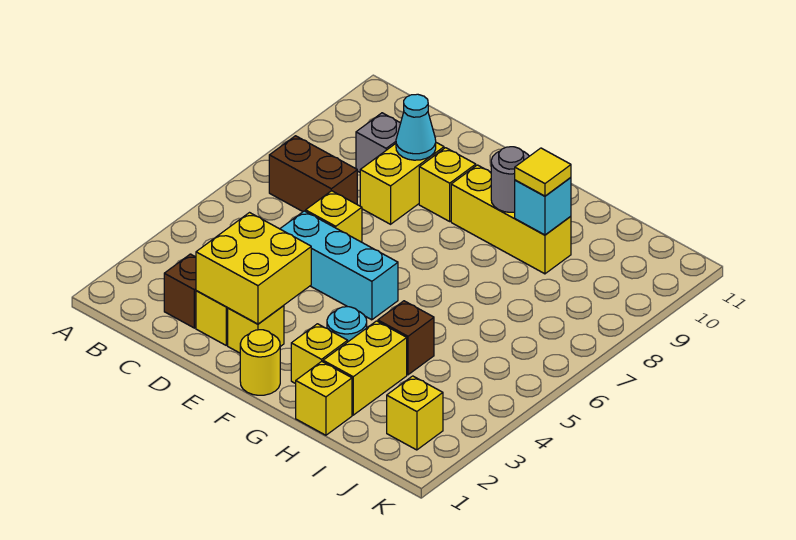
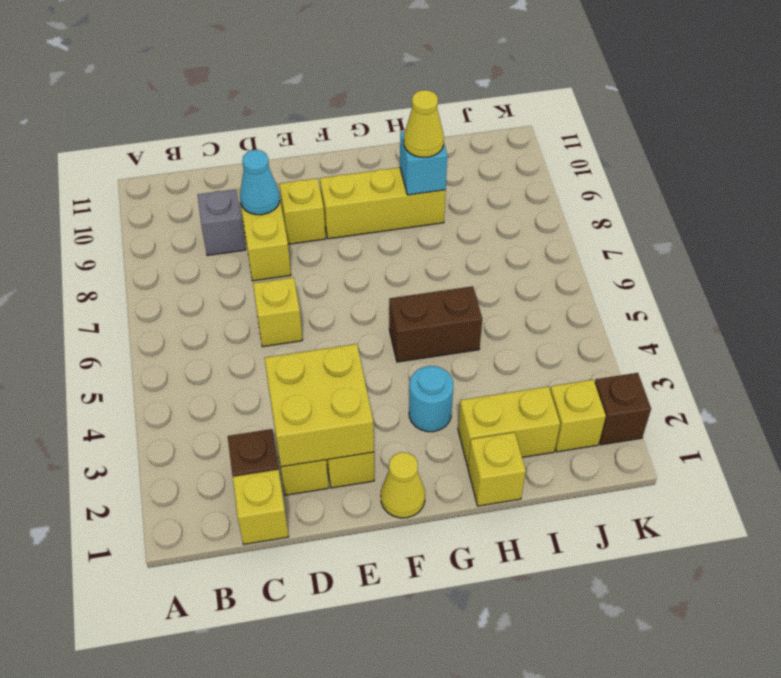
brown brick B7:C7 level 1 -> brown brick G5:H5 level 1
cyan brick D5:F5 level 1 -> none
yellow round brick F1 level 1 -> yellow cone F1 level 1
yellow brick G2 level 1 -> yellow brick C1 level 1
grey round brick G9 level 2 -> none
yellow brick H2:H3 level 1 -> yellow brick H2:I2 level 1
brown brick H4 level 1 -> brown brick K2 level 1
yellow tile H9 level 3 -> yellow cone H9 level 3

